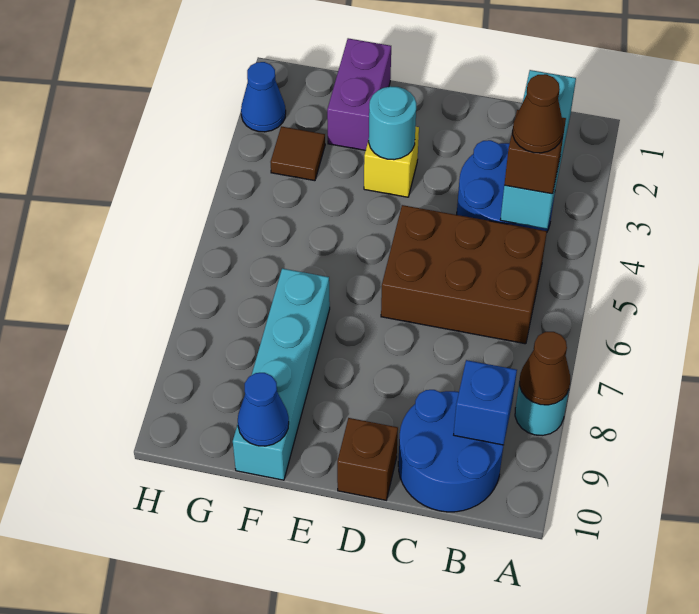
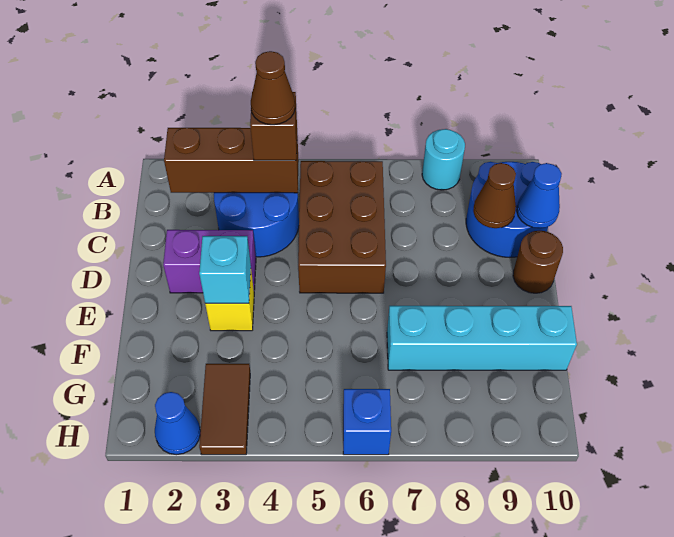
brown cone A8 level 2 -> brown cone C9 level 2
cyan brick B2:B4 level 2 -> brown brick B2:B4 level 2
blue brick B9 level 2 -> blue brick H6 level 1
brown brick D10 level 1 -> brown round brick D10 level 1
cyan round brick E3 level 2 -> cyan brick E3 level 2
purple brick F1:F2 level 1 -> purple brick D2:D3 level 1
blue cone F10 level 2 -> blue cone C10 level 2
brown tile G3 level 1 -> brown tile G3:H3 level 1

